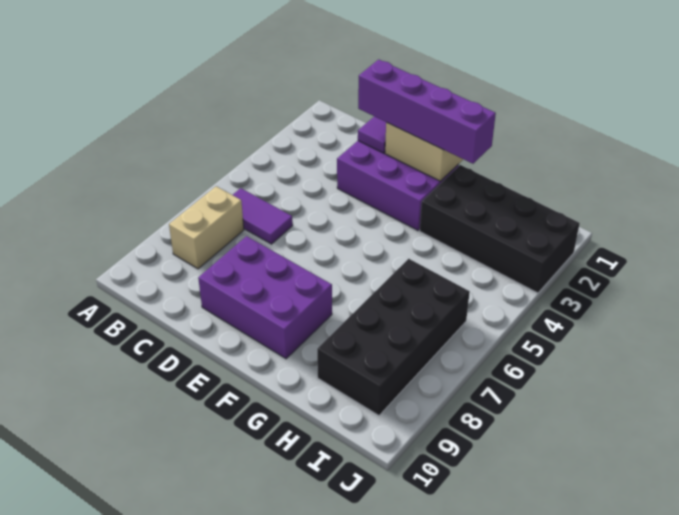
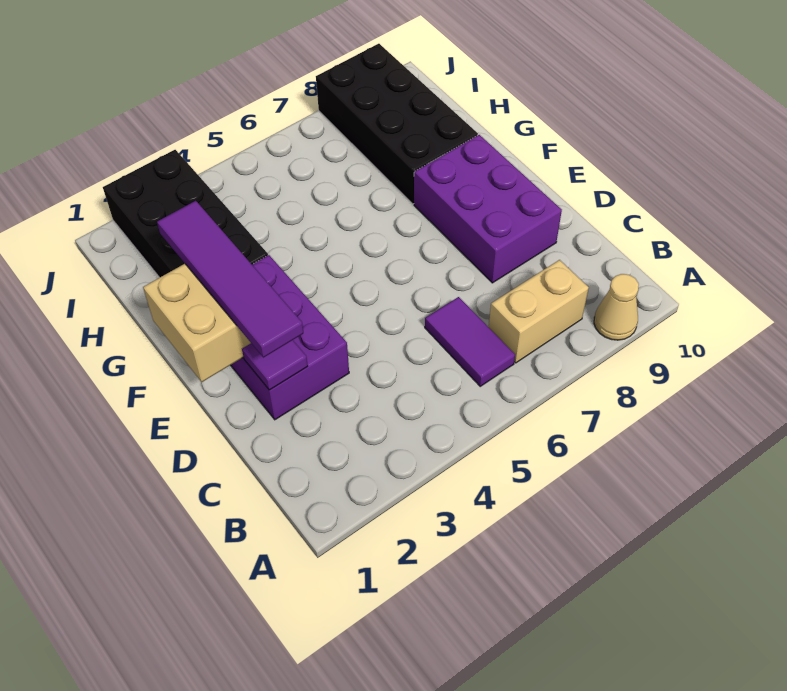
none -> tan cone A9 level 1
purple brick D2:G2 level 3 -> purple tile D2:G2 level 3
black brick H6:I9 level 1 -> black brick G8:J9 level 1

